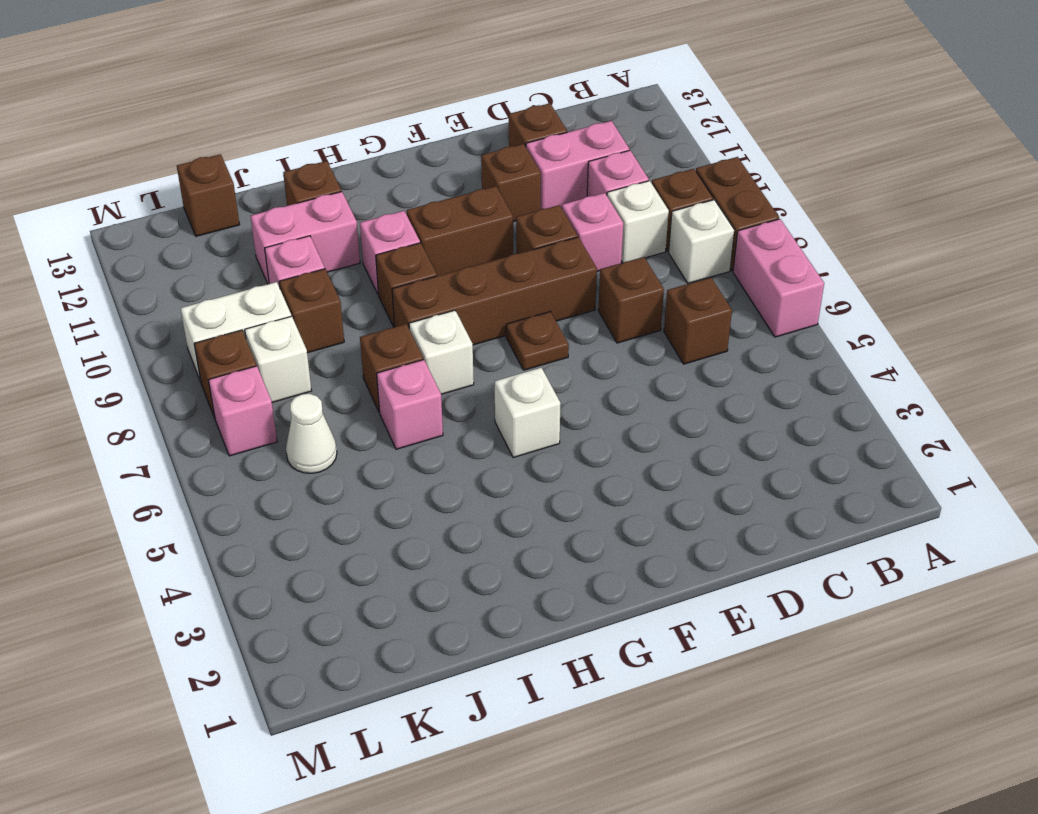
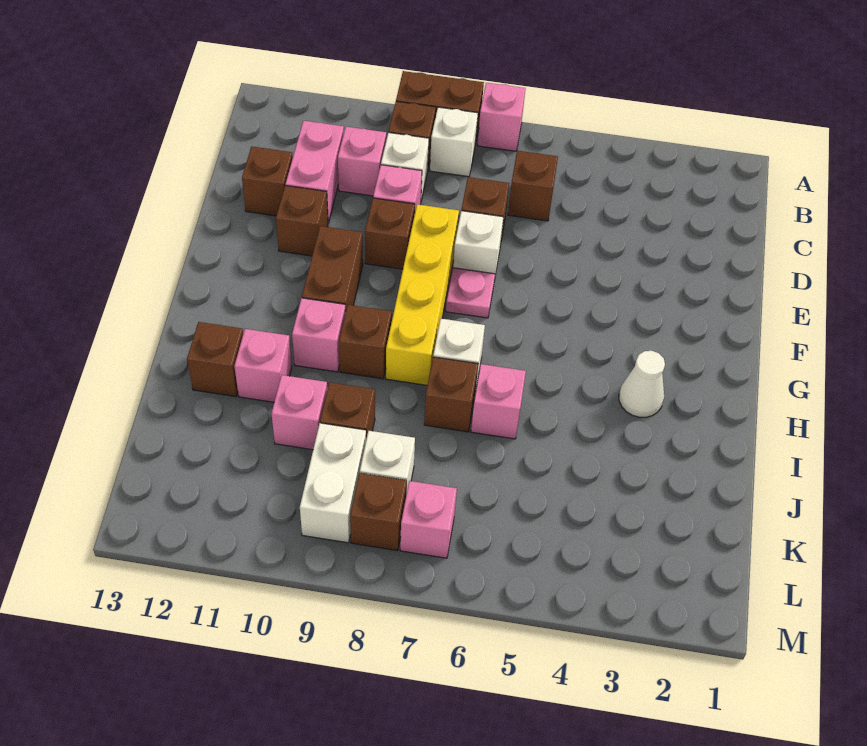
pink brick A6:A7 level 1 -> pink brick A7 level 1
brown brick E8:H8 level 1 -> yellow brick E8:H8 level 1
brown plate F7 level 1 -> pink plate F7 level 1
white brick G5 level 1 -> white brick E7 level 1
pink brick I11:J11 level 1 -> pink brick I11 level 1
white cone K6 level 1 -> white cone H3 level 1
brown brick K13 level 1 -> none

